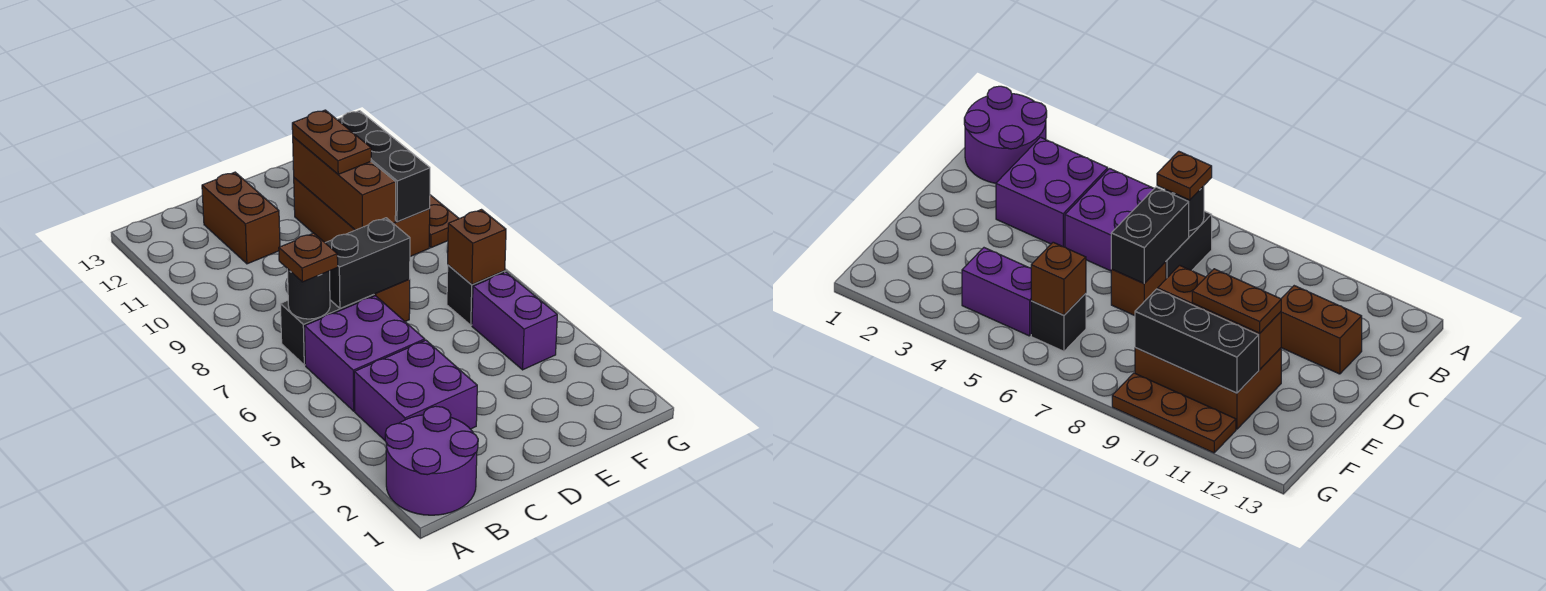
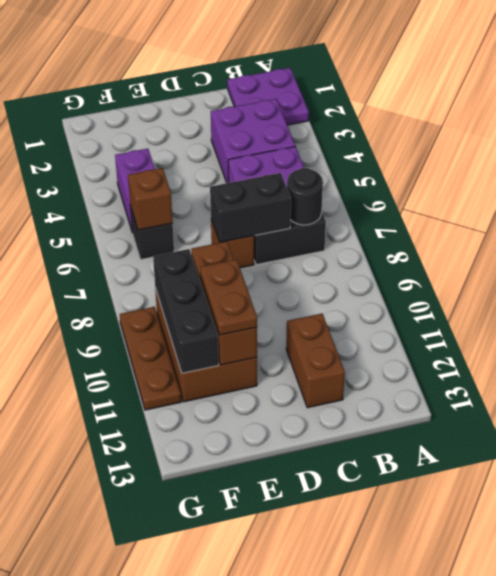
purple round brick A1:B2 level 1 -> purple plate A1:B2 level 1
brown plate B7 level 3 -> none

